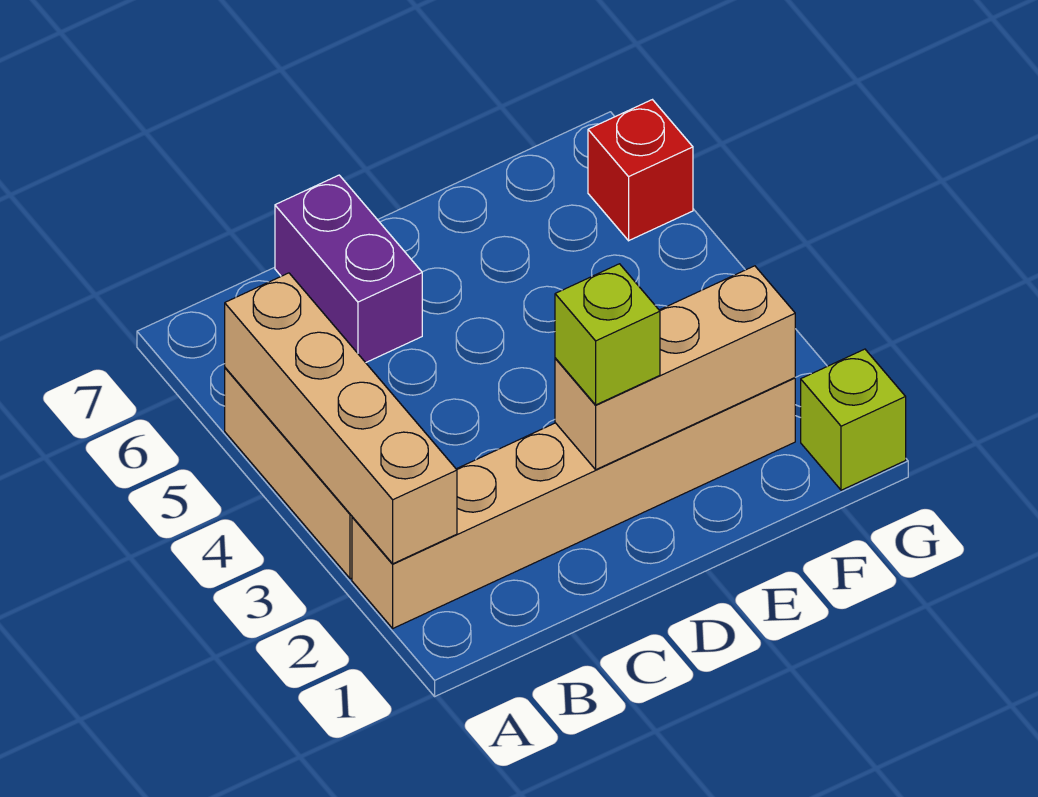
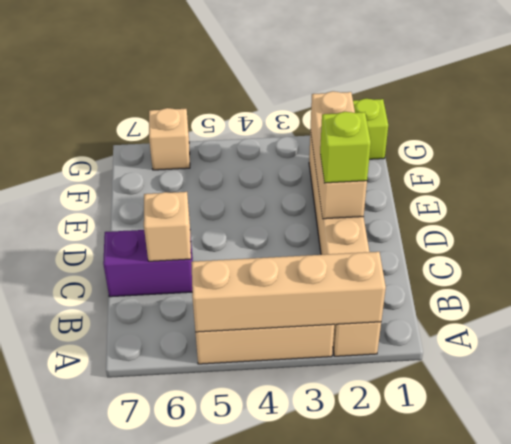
none -> tan brick C6 level 2
red brick G6 level 1 -> tan brick G6 level 1

